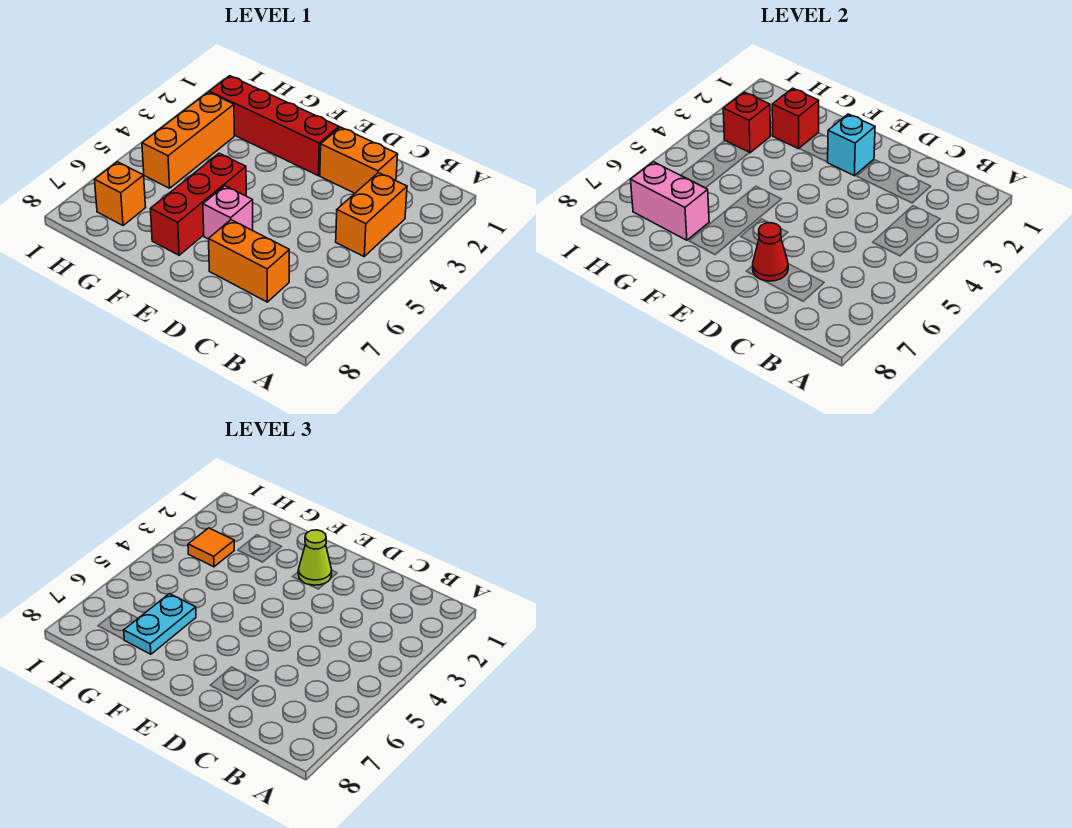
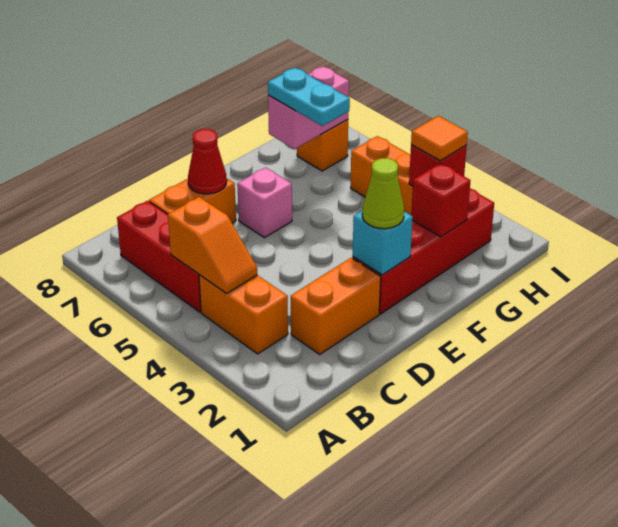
none -> orange slope B4:B5 level 2 top 5
red brick F5:F7 level 1 -> red brick B5:B7 level 1

